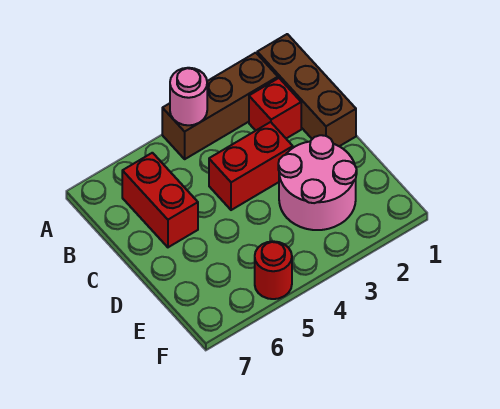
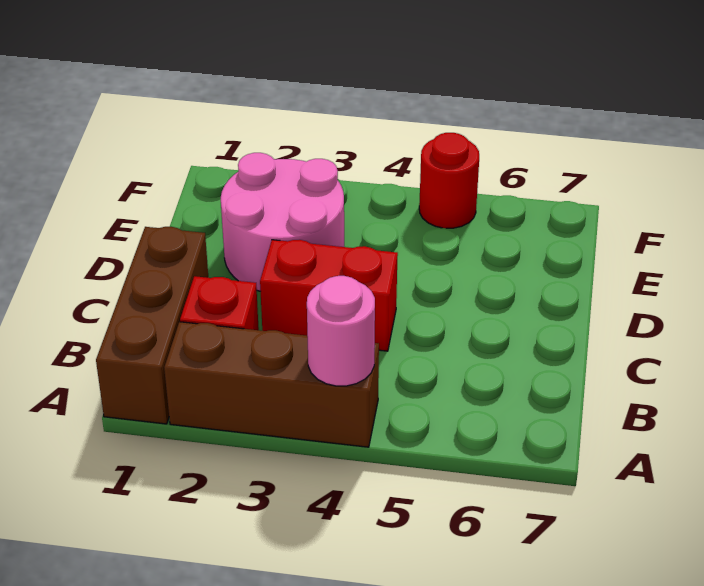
red brick B6:C6 level 1 -> none

